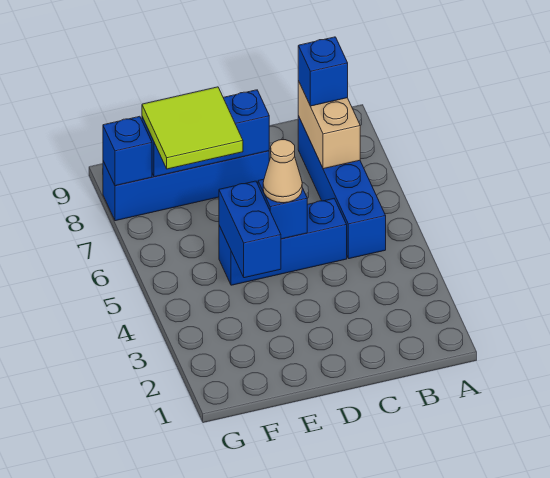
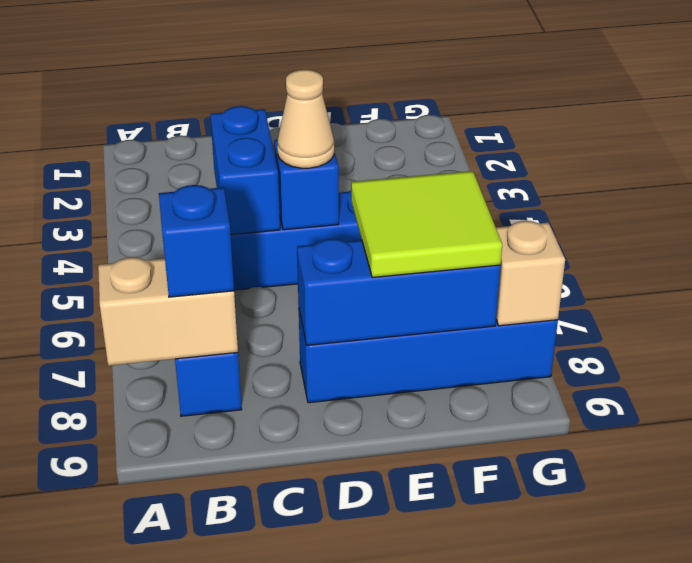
tan brick B7:B8 level 2 -> tan brick A8:B8 level 2
blue brick E4:E5 level 2 -> blue brick C4:C5 level 2
blue brick G8 level 2 -> tan brick G8 level 2

